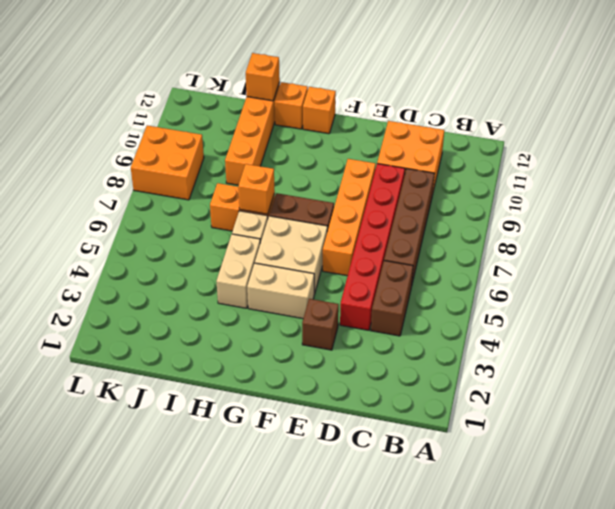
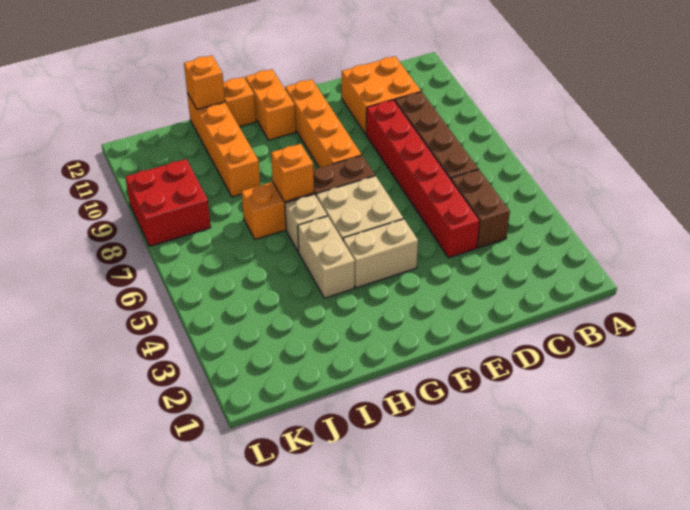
brown brick E3 level 1 -> none
orange brick E6:E9 level 1 -> orange brick F8:F11 level 1
orange brick G12 level 1 -> orange brick G11:G12 level 1
orange brick K8:L9 level 1 -> red brick K8:L9 level 1

